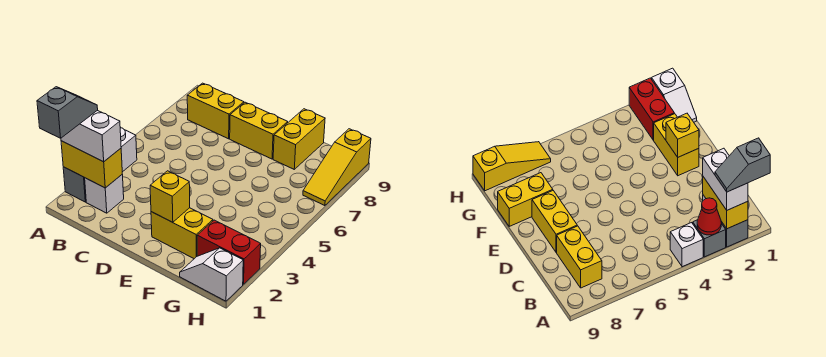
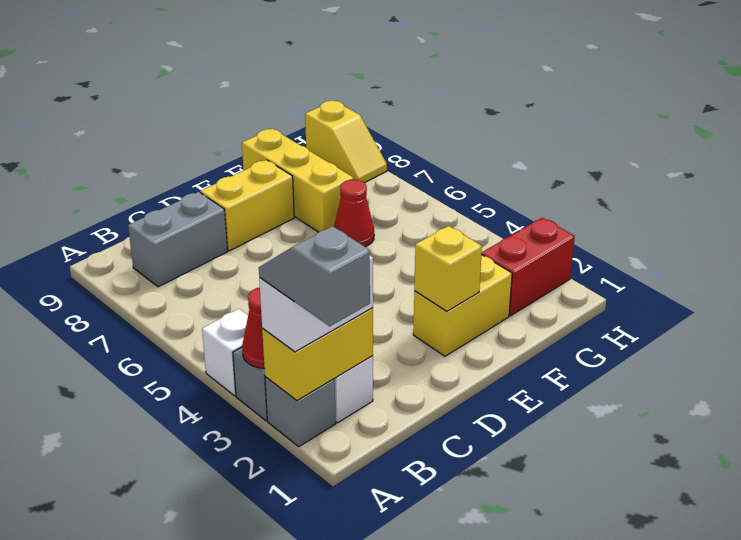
yellow brick B8:C8 level 1 -> grey brick B8:C8 level 1
none -> red cone F6 level 1
yellow brick F8:F9 level 1 -> yellow brick F7:F9 level 1
white slope G1:H1 level 1 top H -> none
yellow slope H7:H9 level 1 top 9 -> yellow slope H8:H9 level 1 top 9

